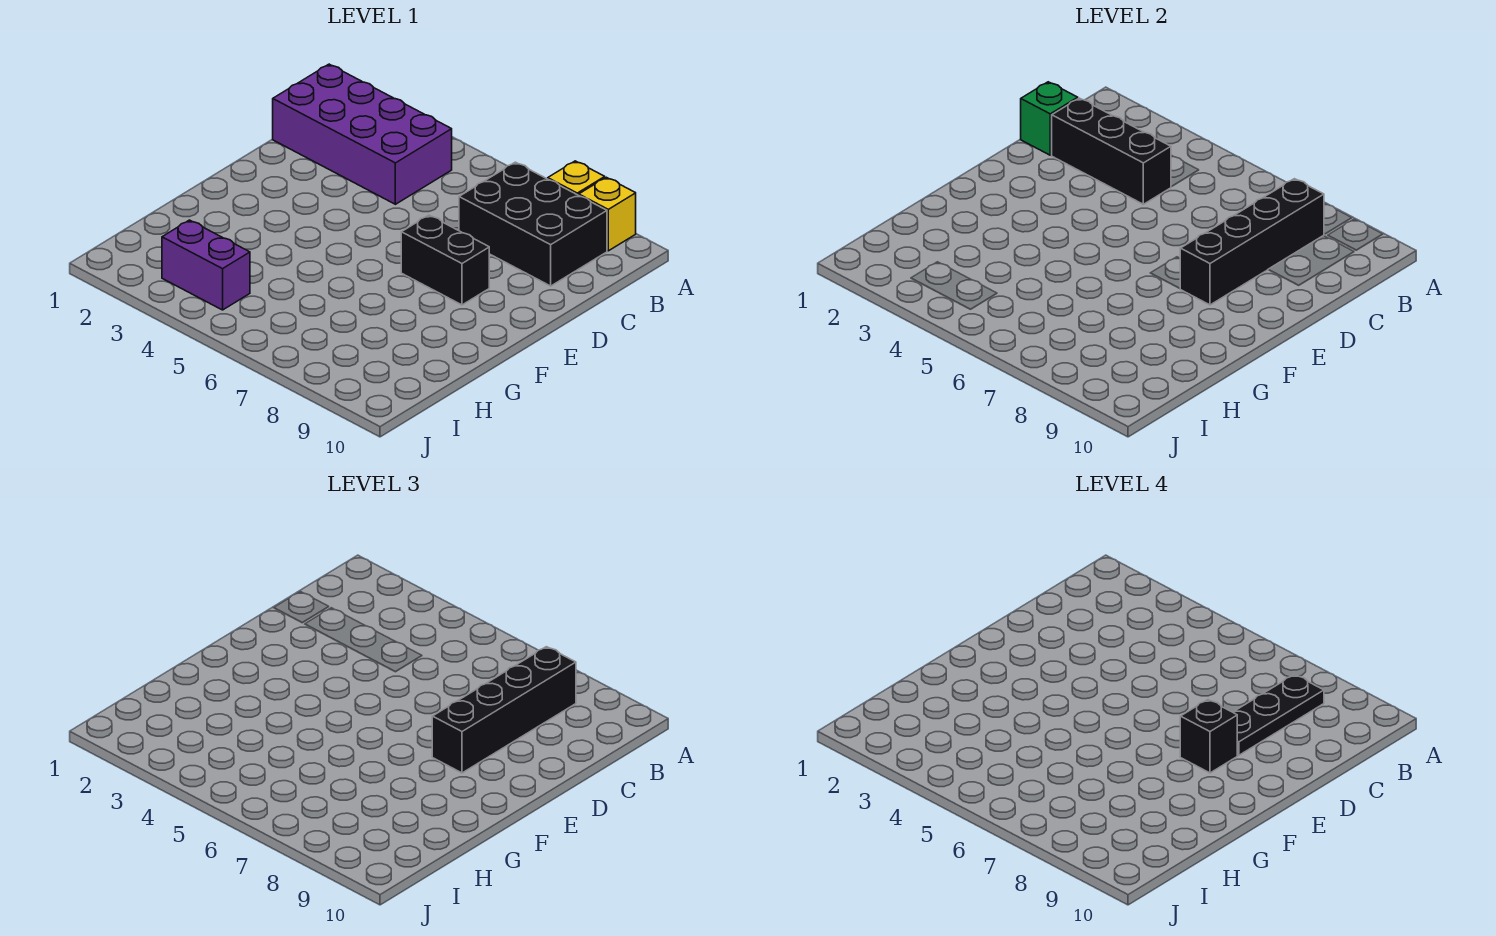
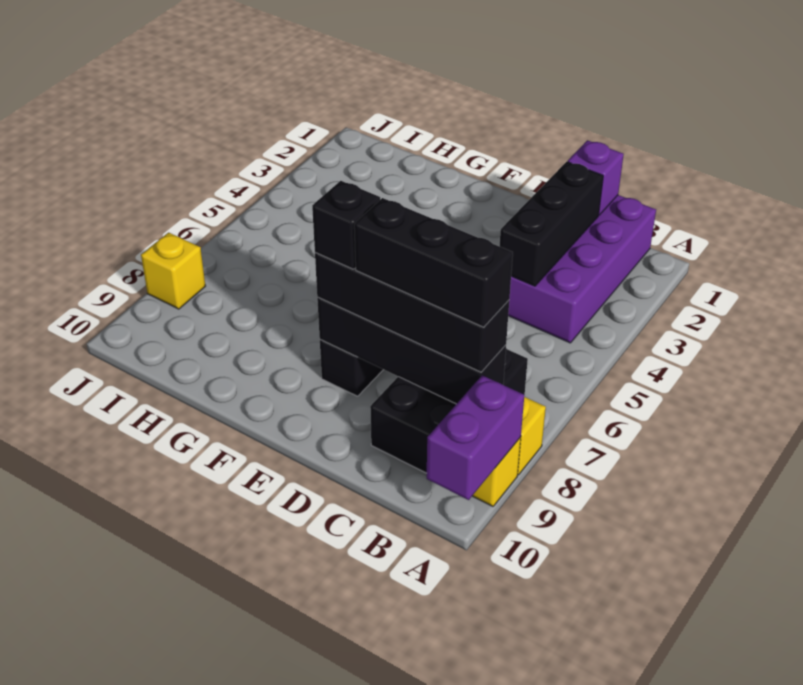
black plate B8:D8 level 4 -> black brick B8:D8 level 4
green brick C1 level 2 -> purple brick C1 level 2
purple brick I3:I4 level 1 -> purple brick A9:A10 level 2
none -> yellow brick J8 level 1

